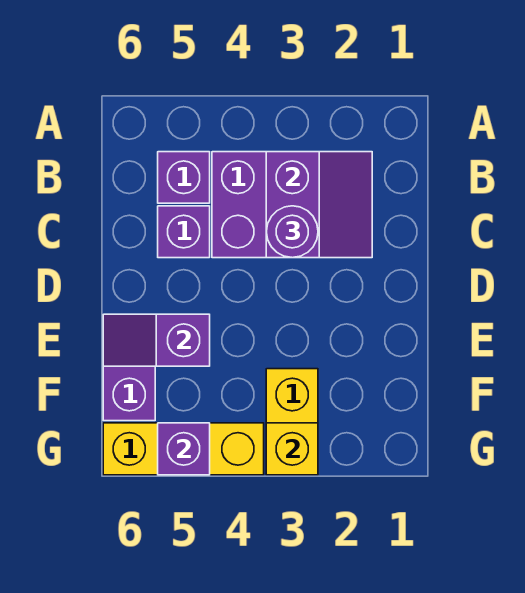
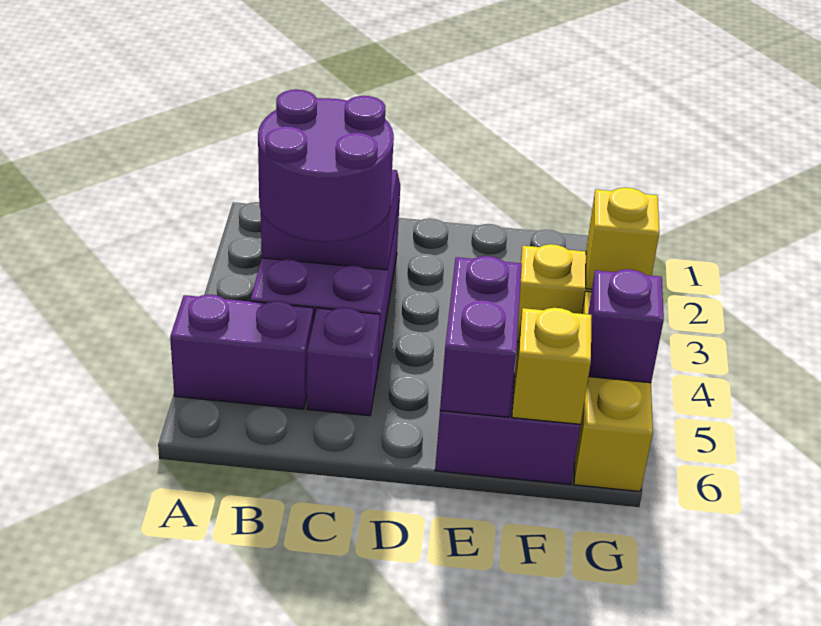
purple brick B5 level 1 -> purple brick A5:B5 level 1
purple round brick C3 level 3 -> purple round brick B3:C4 level 3
purple slope E5:E6 level 2 top 5 -> purple brick E5:E6 level 2
none -> yellow brick F6 level 2

